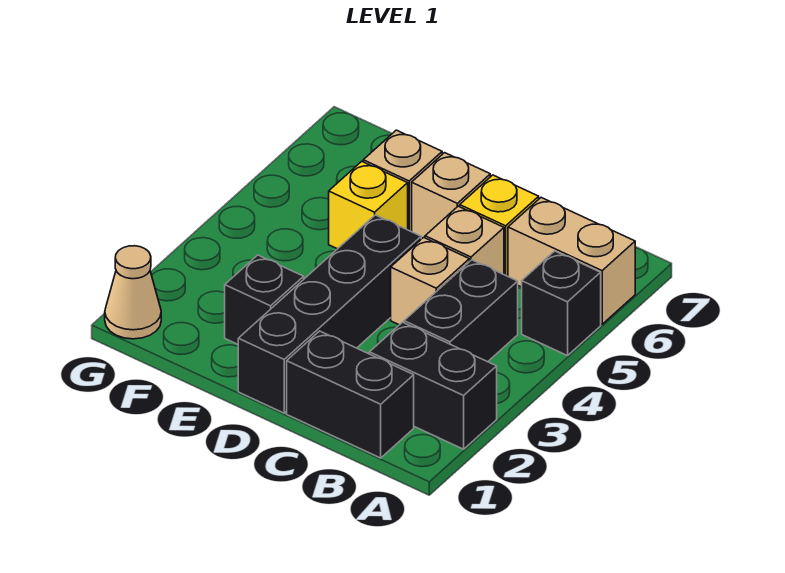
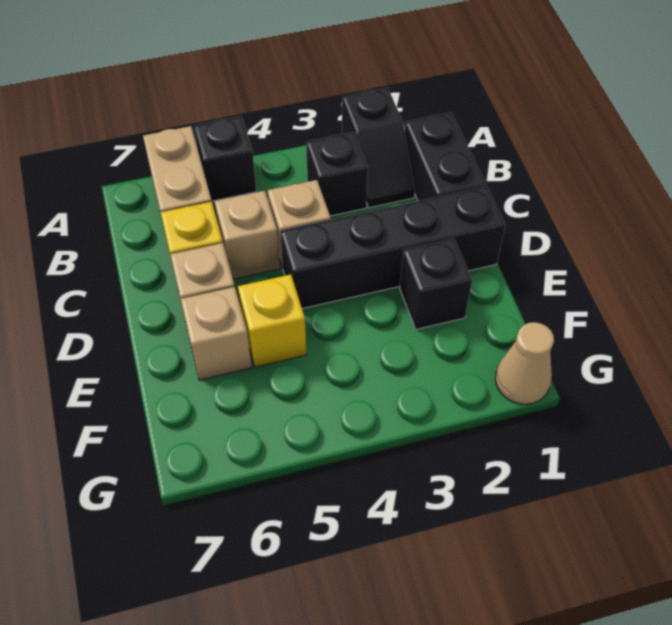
black brick A2:B2 level 1 -> black slope A2:B2 level 1 top A
black brick B3:B4 level 1 -> black brick B3 level 1

